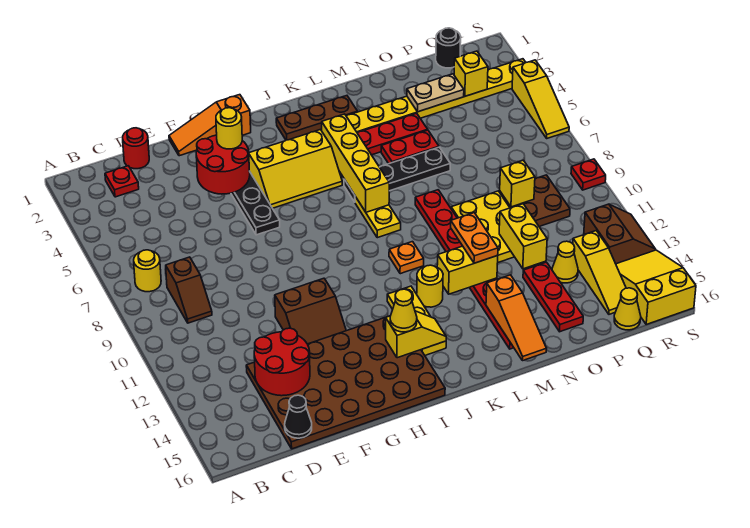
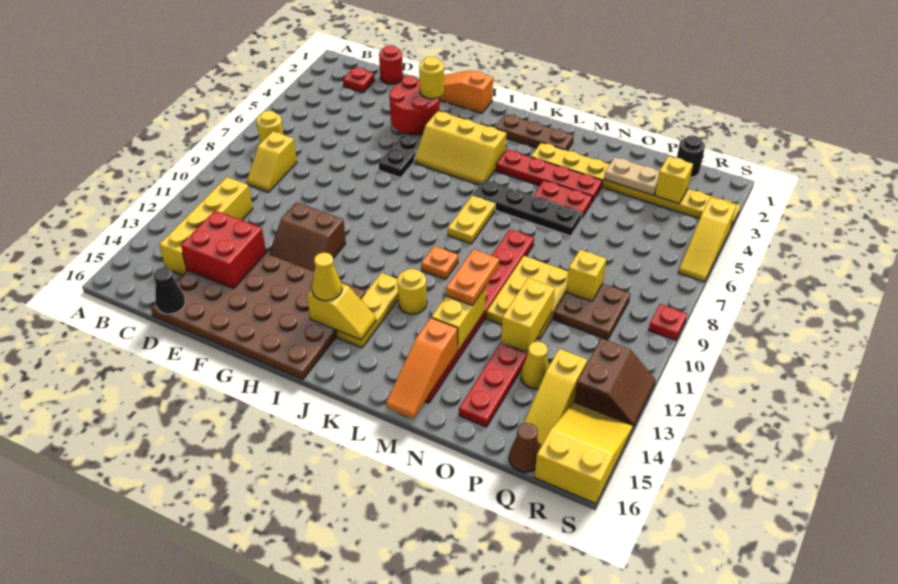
brown slope C8:C9 level 1 top 8 -> yellow slope C8:C9 level 1 top 8
red round brick D13:E14 level 2 -> red brick D13:E14 level 2
yellow brick K4:K7 level 2 -> yellow brick C11:C14 level 1
yellow brick L12:M12 level 2 -> yellow brick M12:M13 level 2
yellow cone Q16 level 1 -> brown cone Q16 level 1

